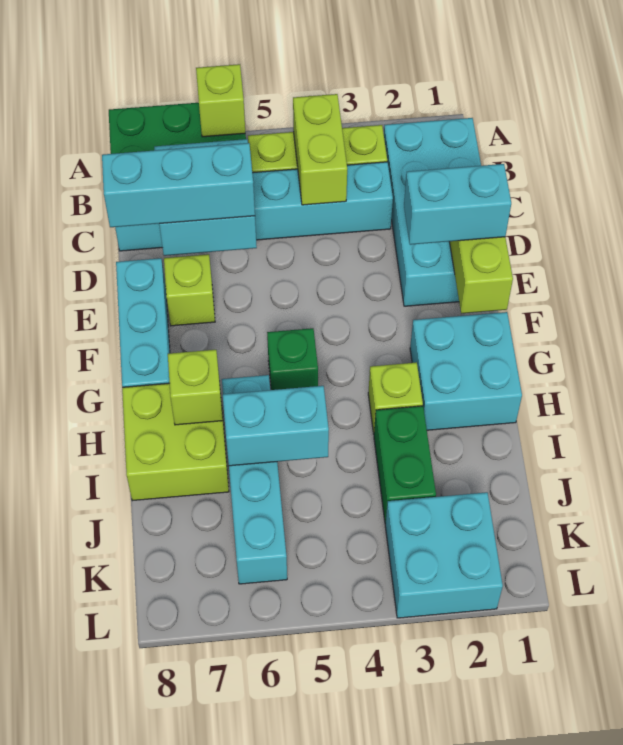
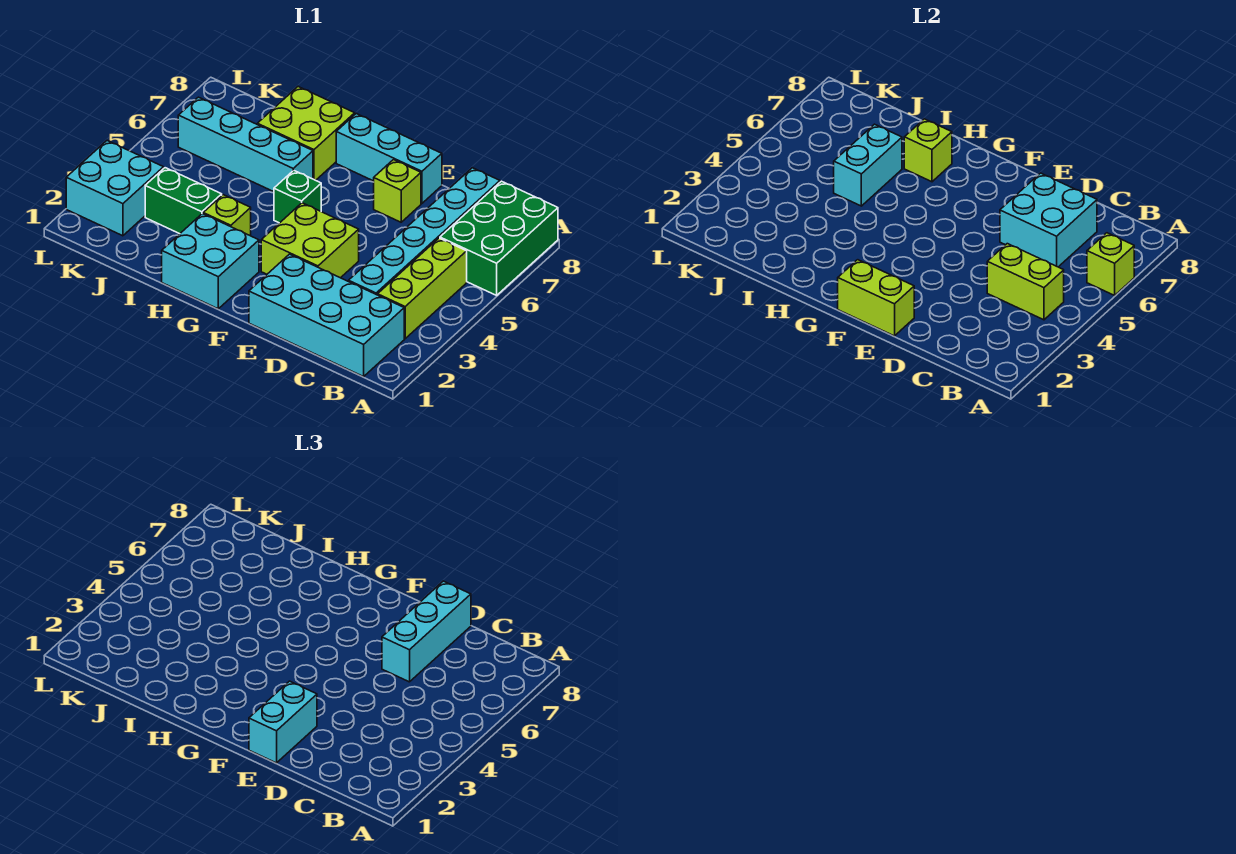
none -> lime brick E3:F4 level 1

